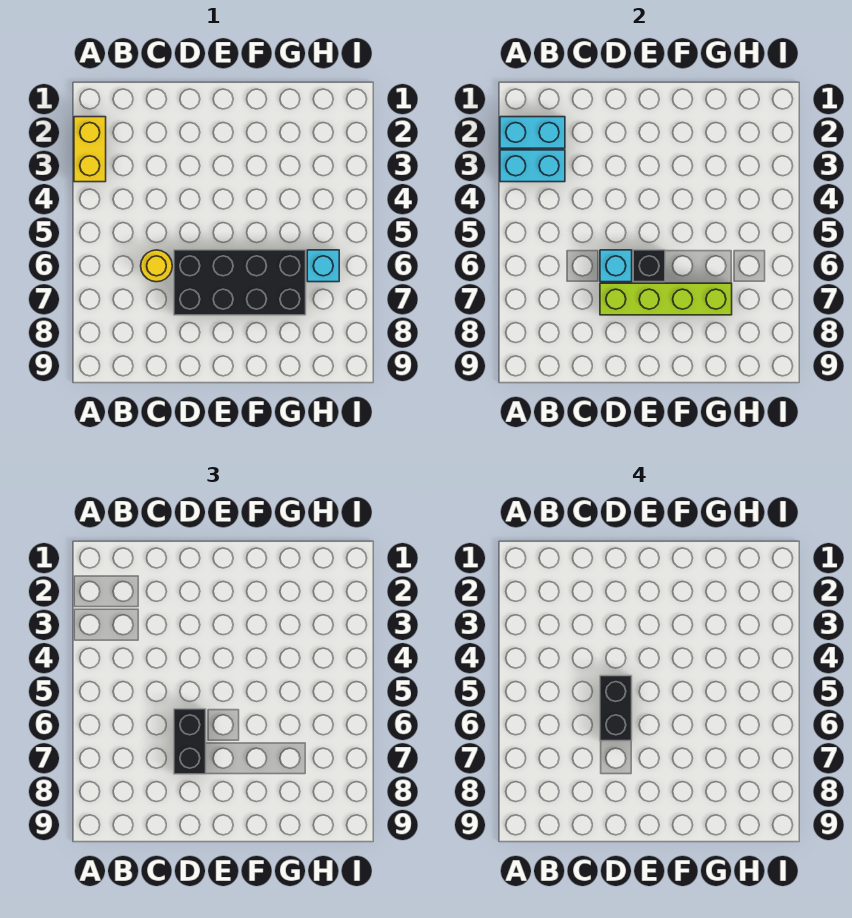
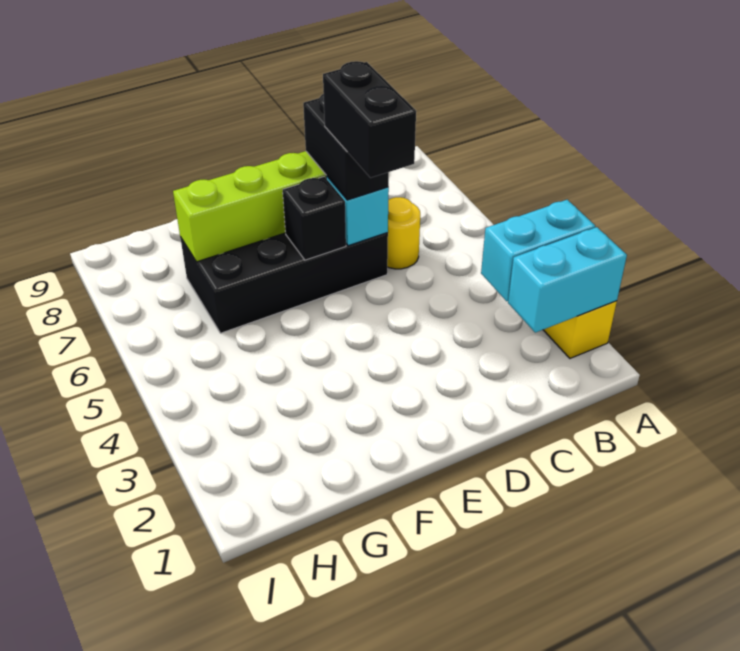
cyan brick H6 level 1 -> none

